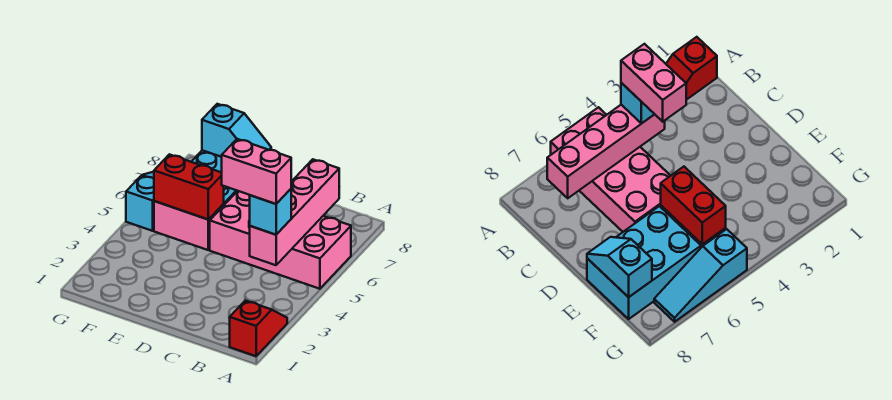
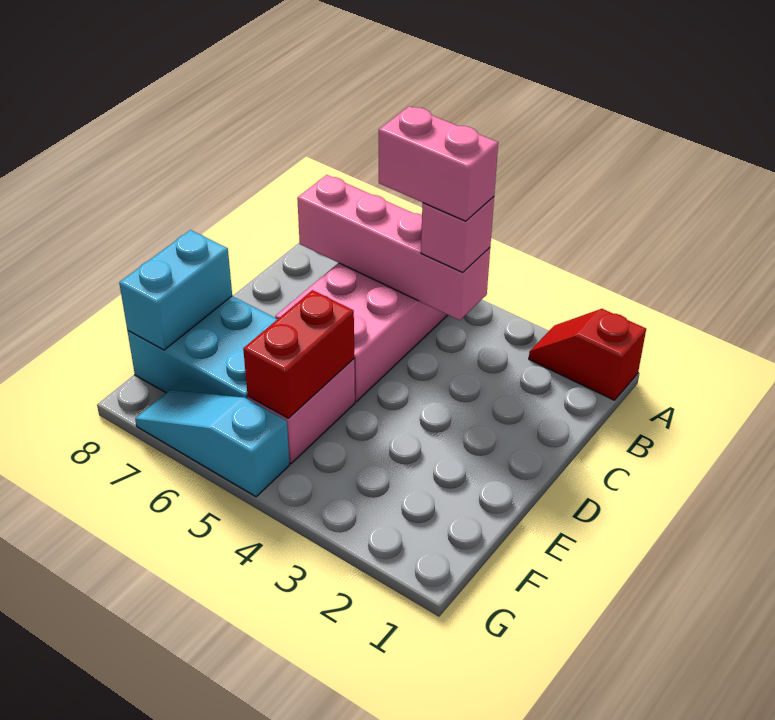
cyan brick B4 level 3 -> pink brick B4 level 3
pink brick B4:C4 level 4 -> pink brick B4:B5 level 4
cyan slope E8:F8 level 2 top F -> cyan brick E8:F8 level 2

